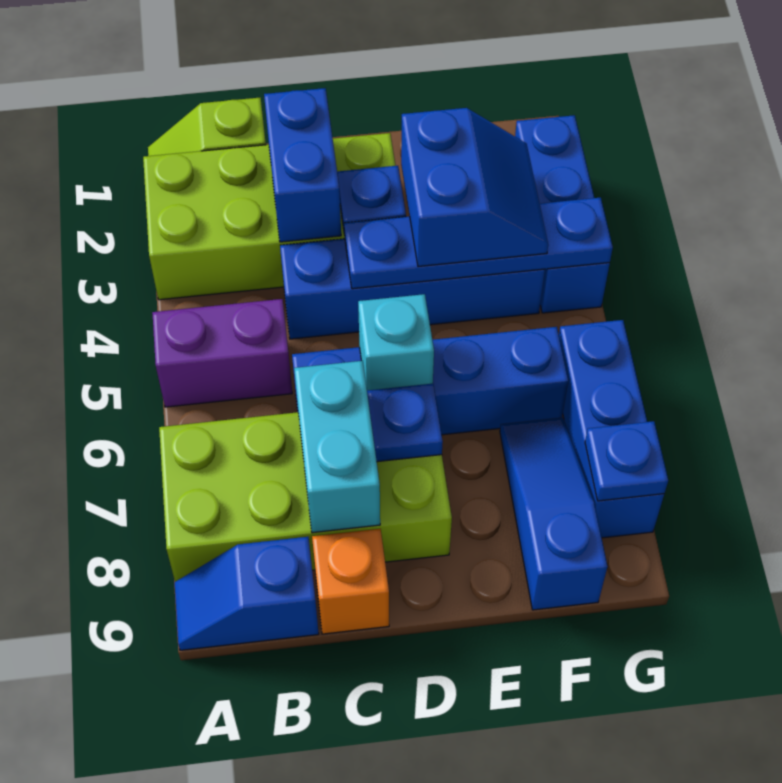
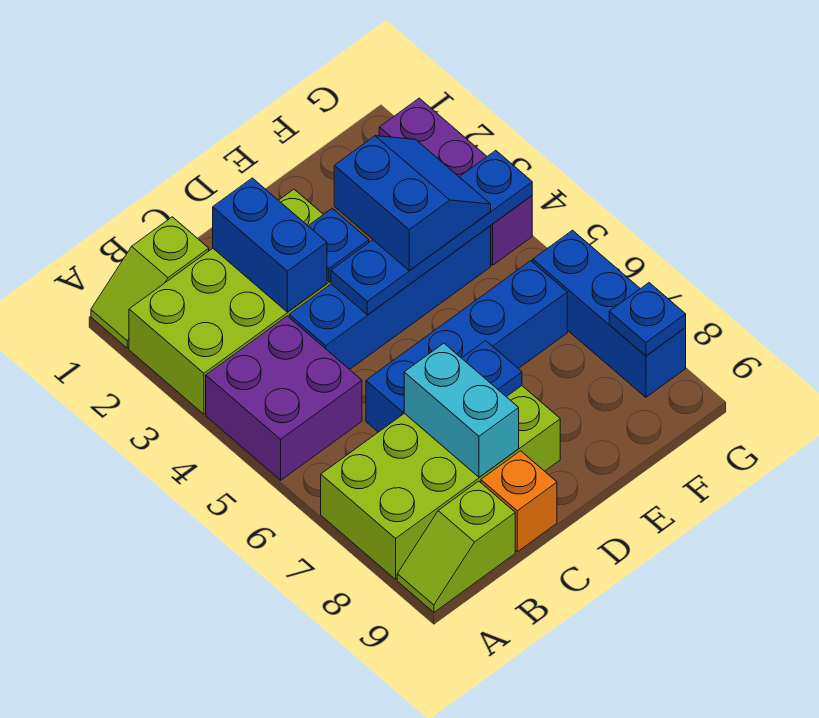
purple brick A5:B5 level 1 -> purple brick A4:B5 level 1
blue slope A9:B9 level 1 top B -> lime slope A9:B9 level 1 top B
cyan brick D6 level 2 -> none
blue slope F7:F9 level 1 top 9 -> none
blue brick G2:G4 level 1 -> purple brick G2:G4 level 1

